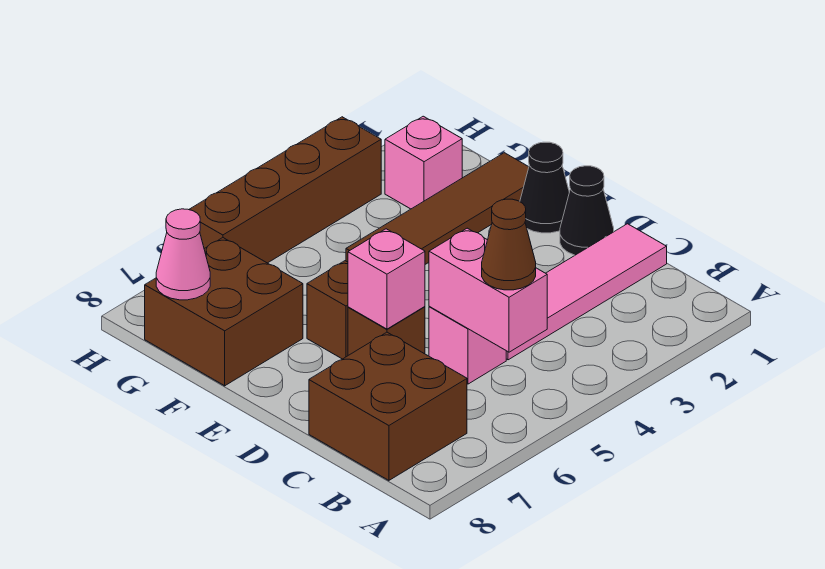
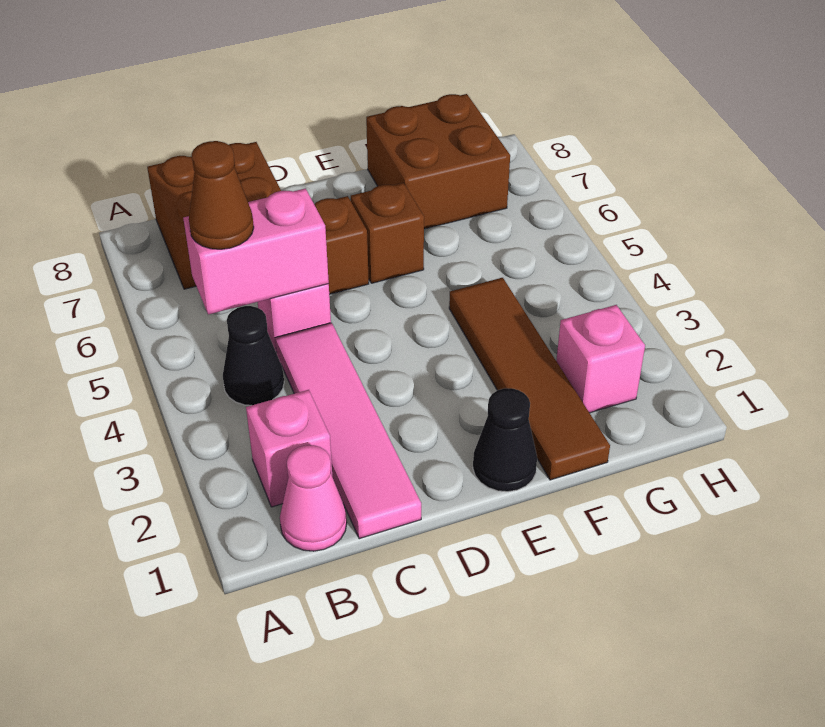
black cone D1 level 1 -> black cone B4 level 1
pink brick D6 level 2 -> pink brick B2 level 1
pink cone G8 level 2 -> pink cone B1 level 1
brown brick H3:H6 level 1 -> none

